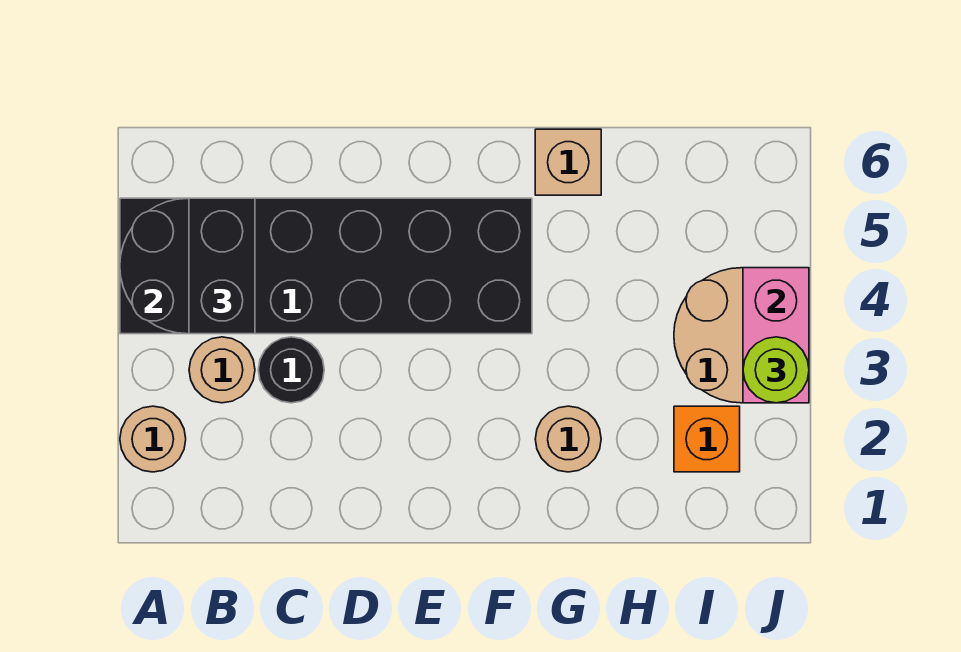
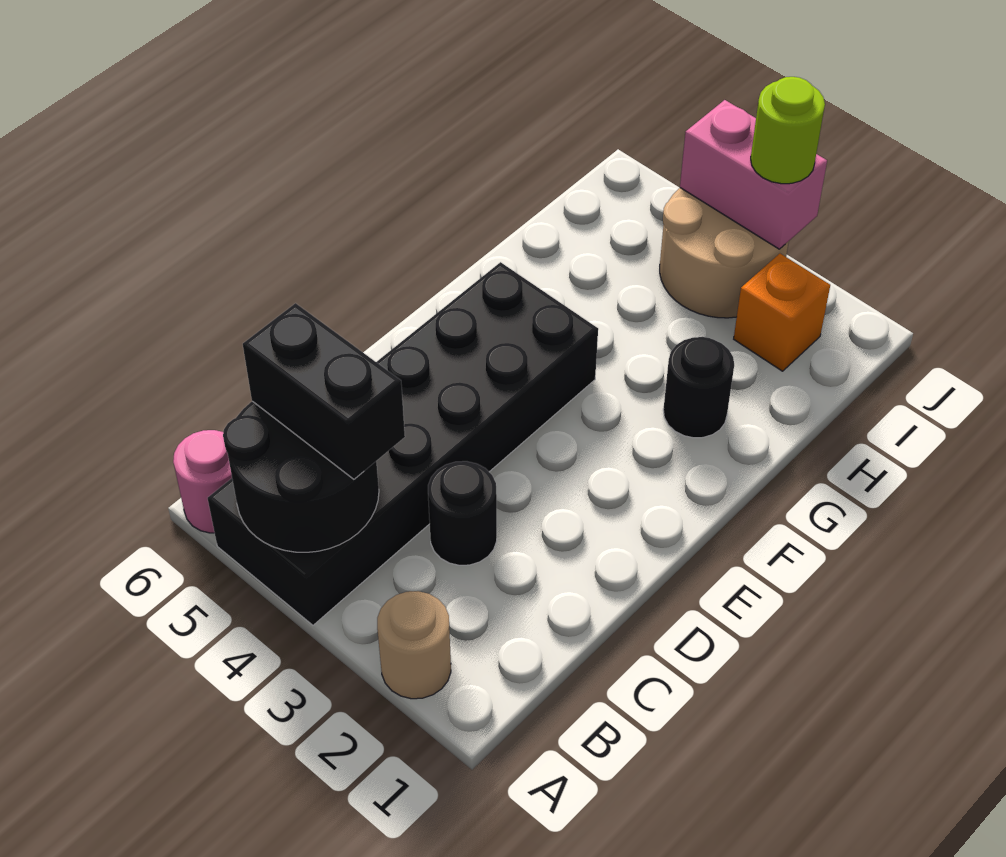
none -> pink round brick A6 level 1
tan round brick B3 level 1 -> none
tan round brick G2 level 1 -> black round brick G2 level 1
tan brick G6 level 1 -> none

